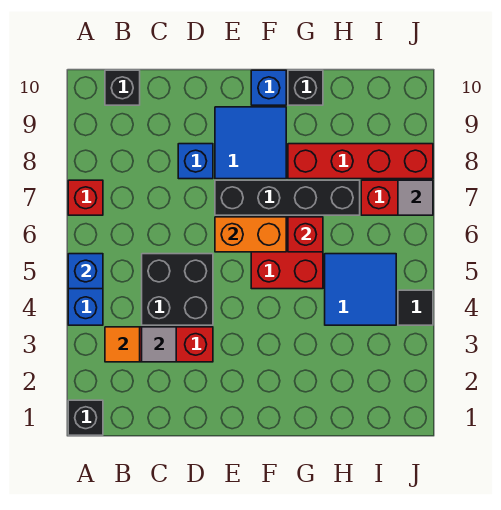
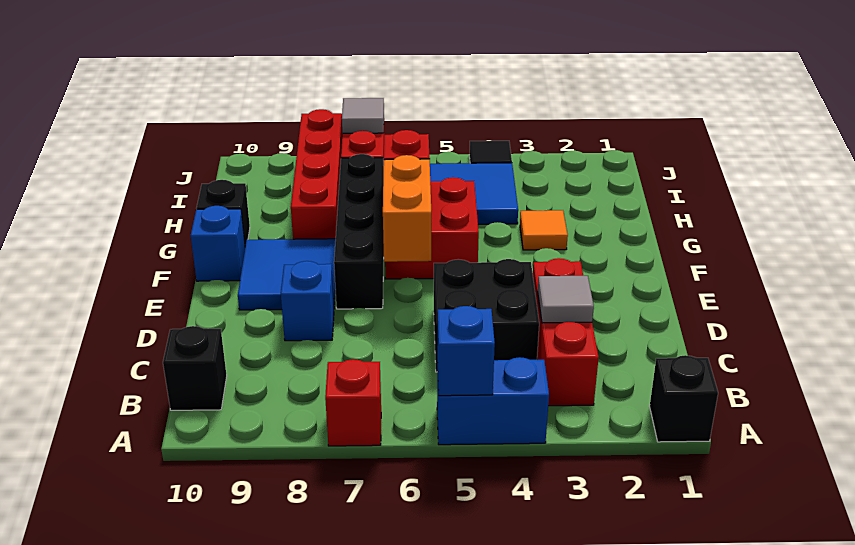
orange tile B3 level 2 -> orange tile G3 level 1

